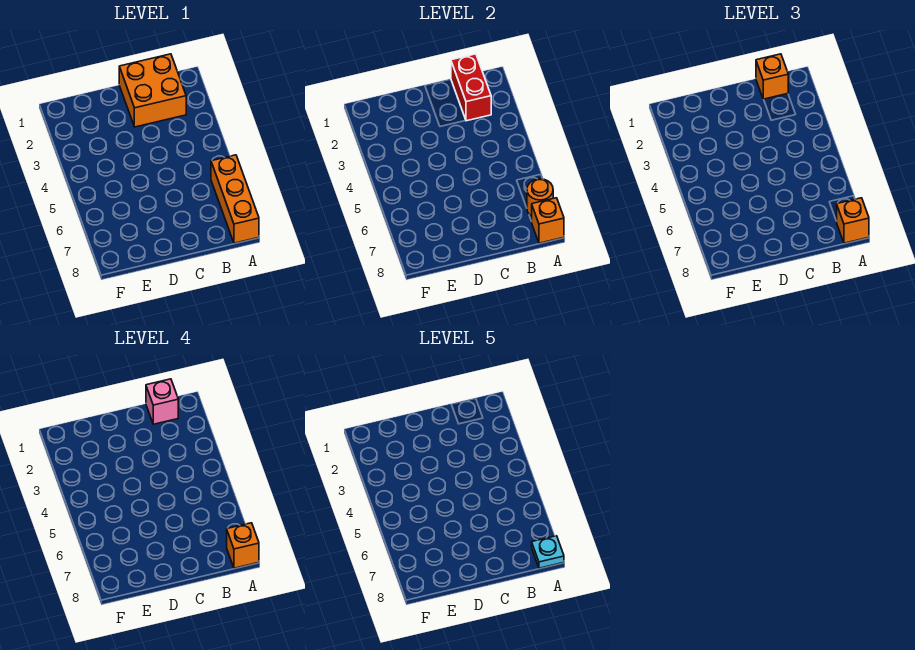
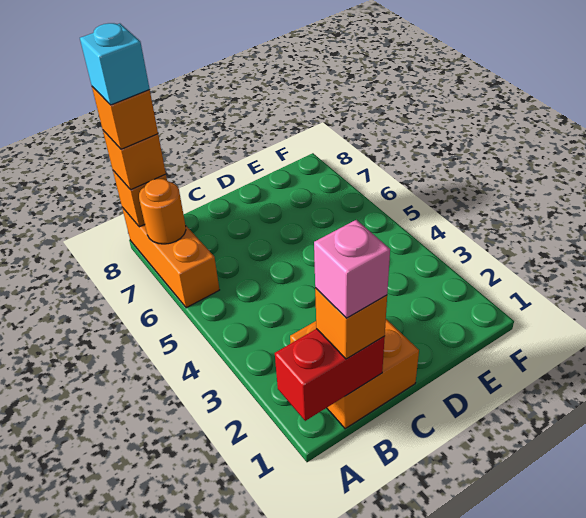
cyan plate A8 level 5 -> cyan brick A8 level 5
red brick B1:B2 level 2 -> red brick A1:B1 level 2

